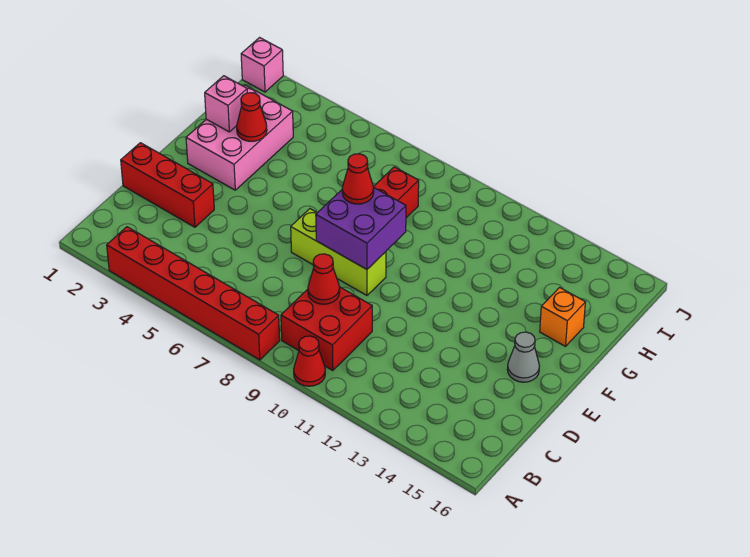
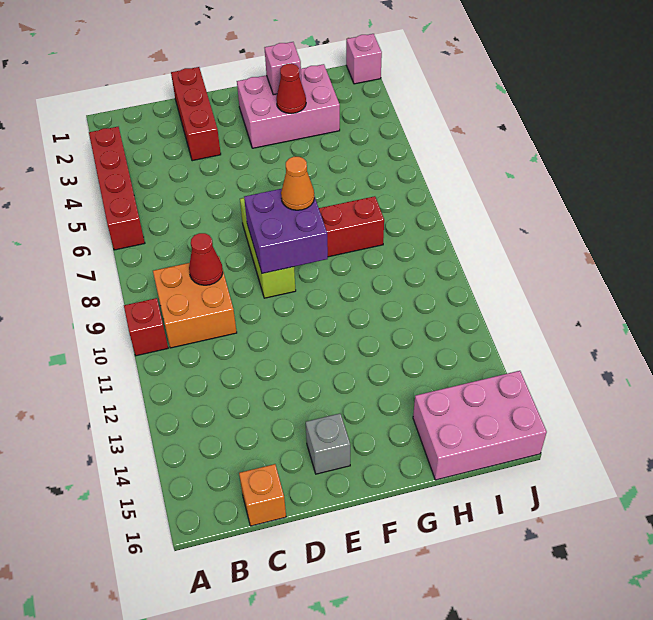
red brick A3:A8 level 1 -> red brick A3:A6 level 1
red cone A10 level 1 -> red brick A10 level 1
red brick B9:C10 level 1 -> orange brick B9:C10 level 1
grey cone E15 level 1 -> grey brick E15 level 1
red cone F8 level 3 -> orange cone F8 level 3
orange brick G15 level 1 -> orange brick C16 level 1
none -> pink brick H15:J16 level 1

